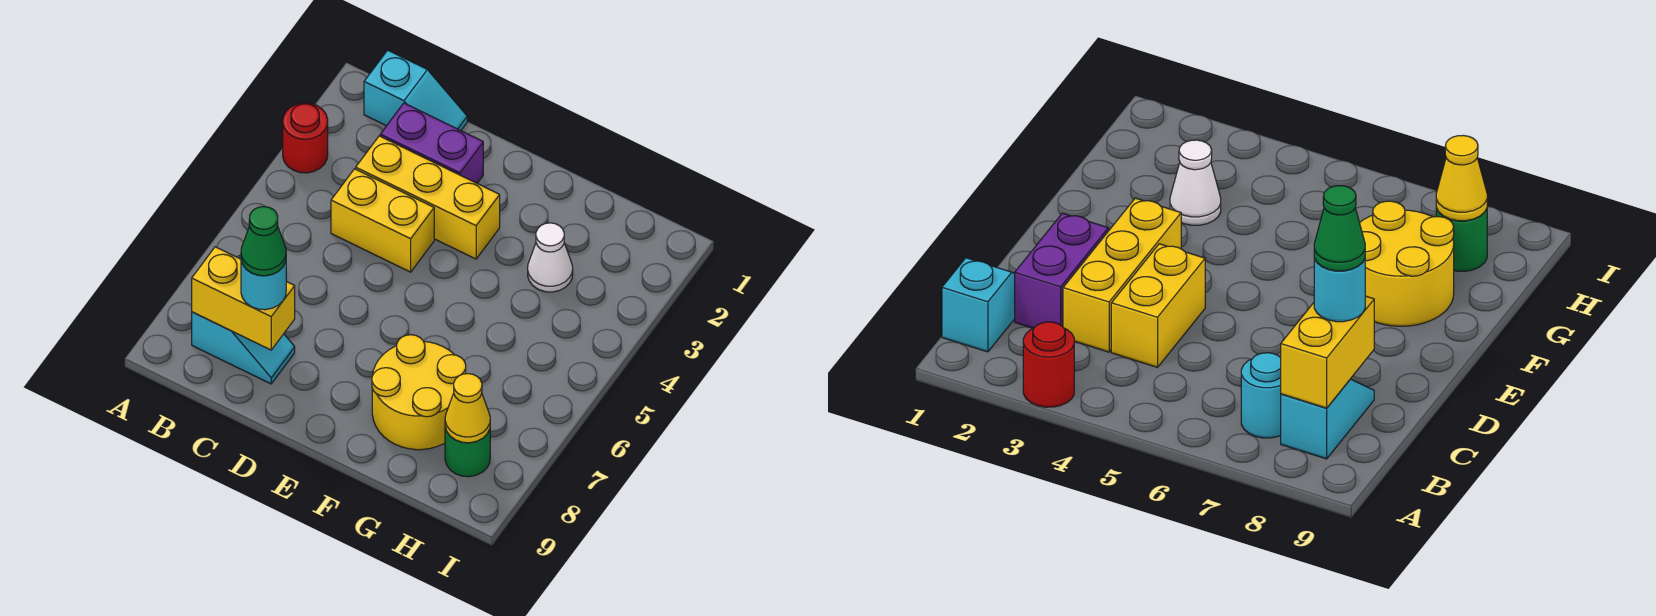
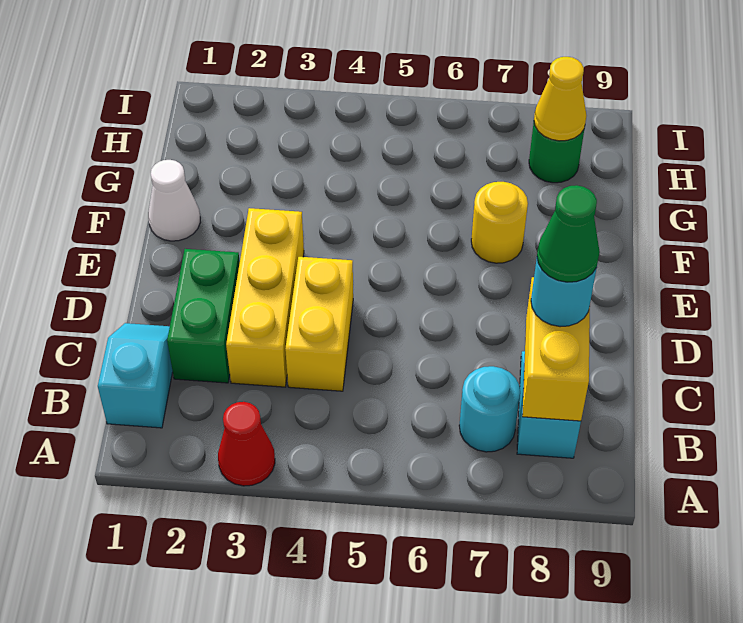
red round brick A3 level 1 -> red cone A3 level 1
purple brick C2:D2 level 1 -> green brick C2:D2 level 1
yellow round brick F7:G8 level 1 -> yellow round brick F7 level 1
white cone G3 level 1 -> white cone F1 level 1

